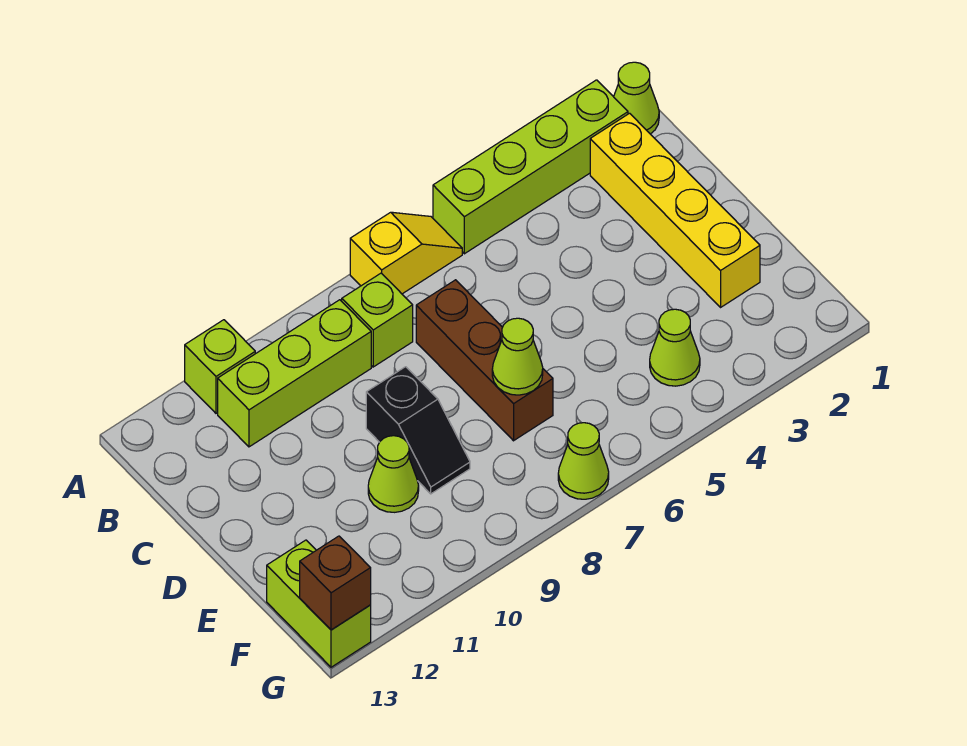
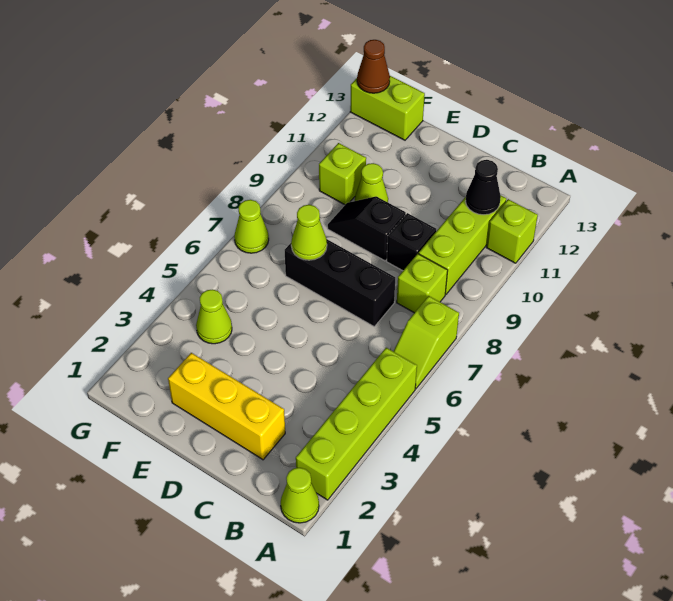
yellow slope A6:A7 level 1 top 7 -> lime slope A6:A7 level 1 top 7
yellow brick B2:E2 level 1 -> yellow brick C2:E2 level 1
none -> black cone B11 level 2
brown brick C7:E7 level 1 -> black brick C7:E7 level 1
none -> black brick C9 level 1
none -> lime brick F10 level 1
brown brick G13 level 2 -> brown cone G13 level 2

